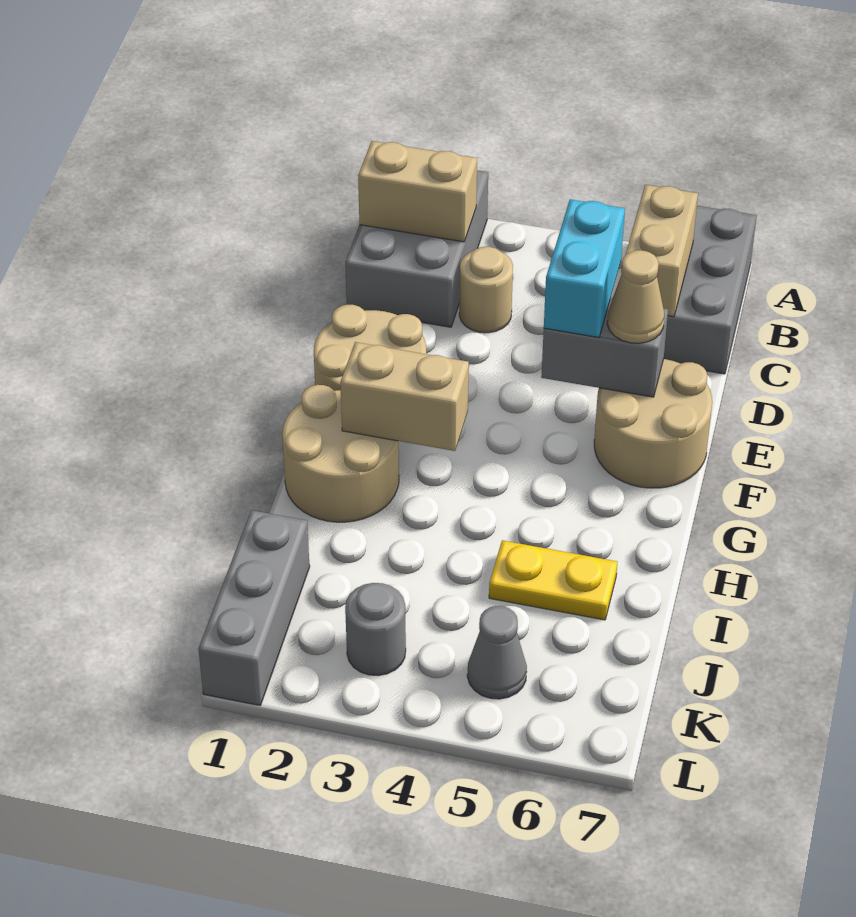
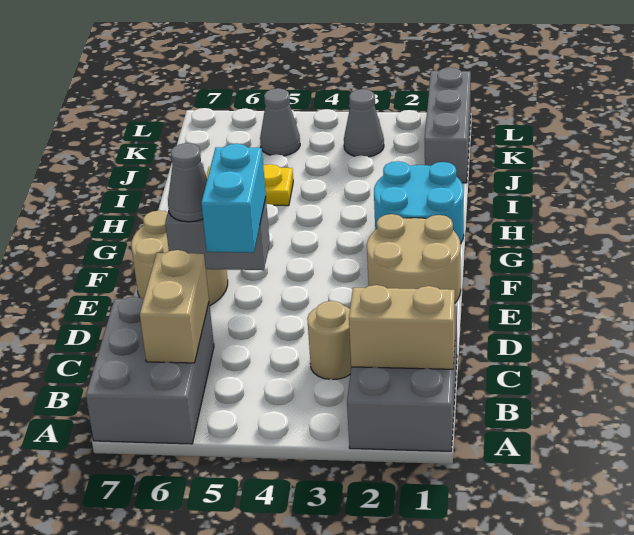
tan cone E6 level 3 -> grey cone E6 level 3
tan round brick G1:H2 level 1 -> cyan round brick G1:H2 level 1
tan brick G2:G3 level 2 -> none
grey round brick K3 level 1 -> grey cone K3 level 1

